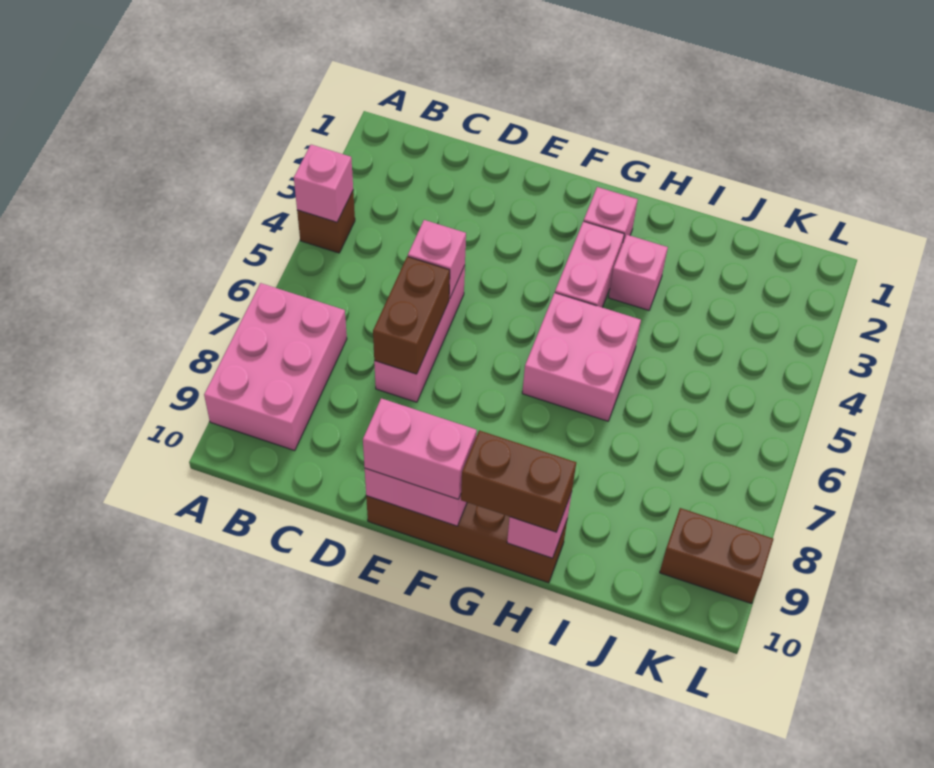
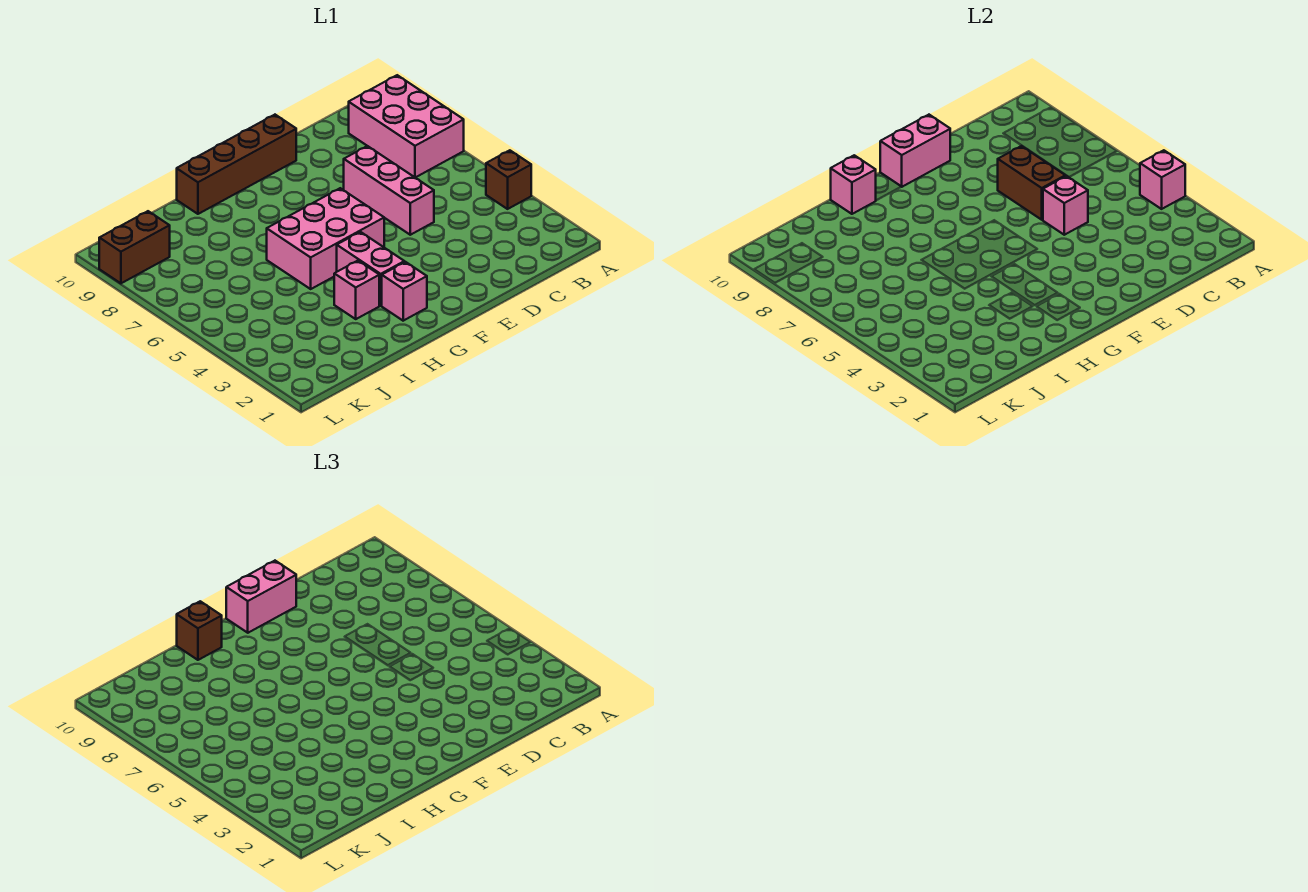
pink brick G5:H6 level 1 -> pink brick F5:H6 level 1
brown brick G10:H10 level 3 -> brown brick H10 level 3

